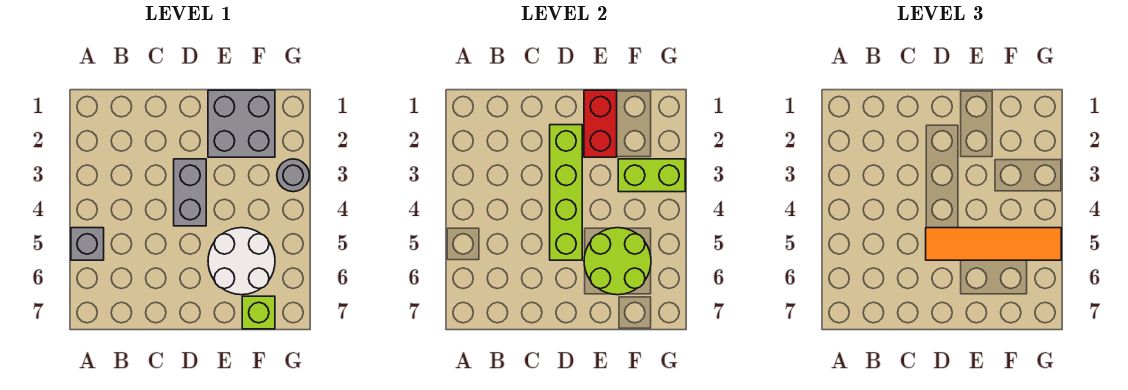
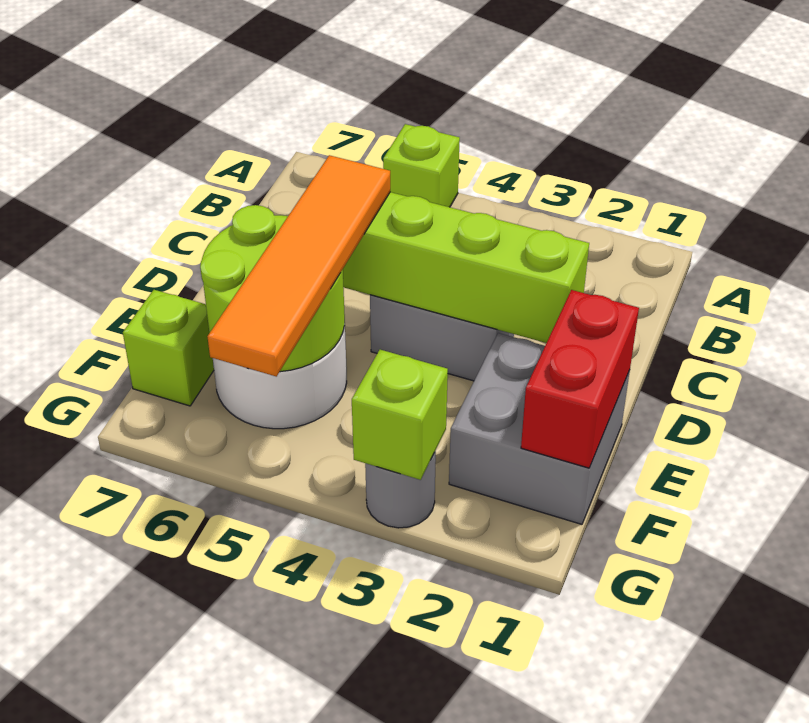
grey brick A5 level 1 -> lime brick A5 level 1
red brick E1:E2 level 2 -> red brick E1:F1 level 2
lime brick F3:G3 level 2 -> lime brick G3 level 2

